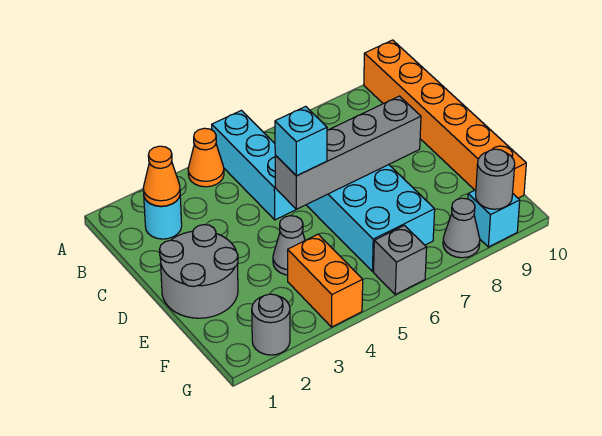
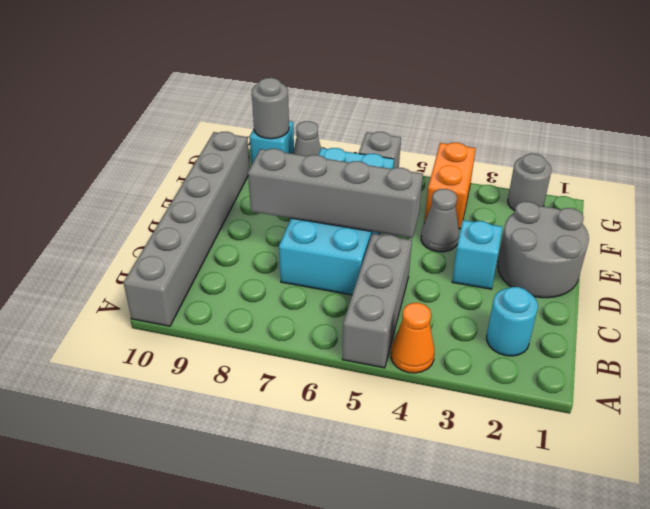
cyan brick A5:C5 level 1 -> grey brick A5:C5 level 1
orange brick A10:F10 level 1 -> grey brick A10:F10 level 1
orange cone B2 level 2 -> none
cyan brick D5 level 3 -> cyan brick D3 level 1

